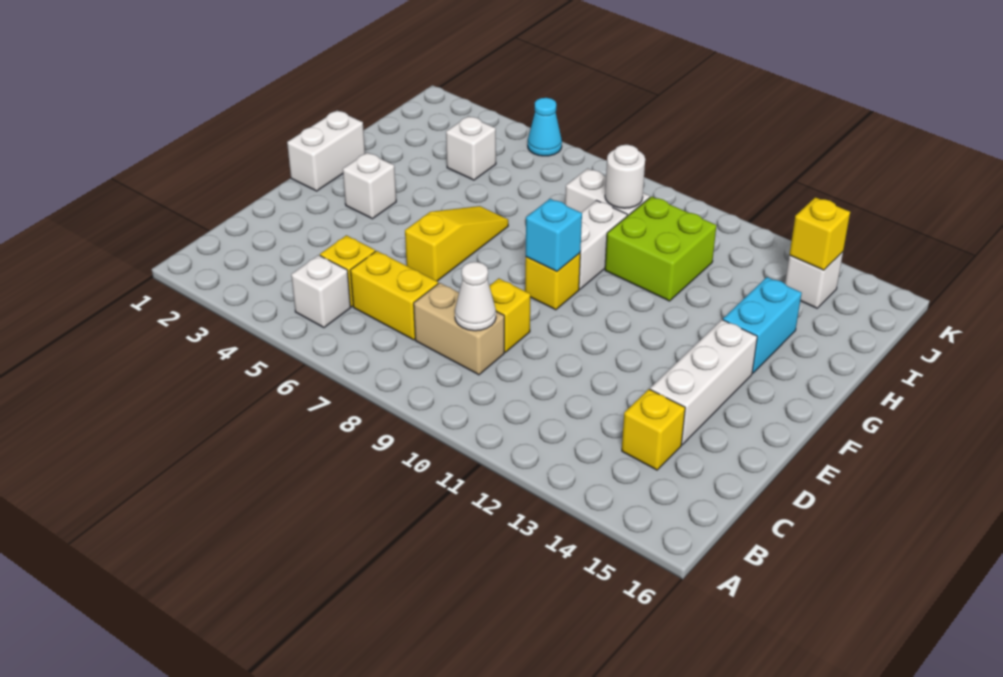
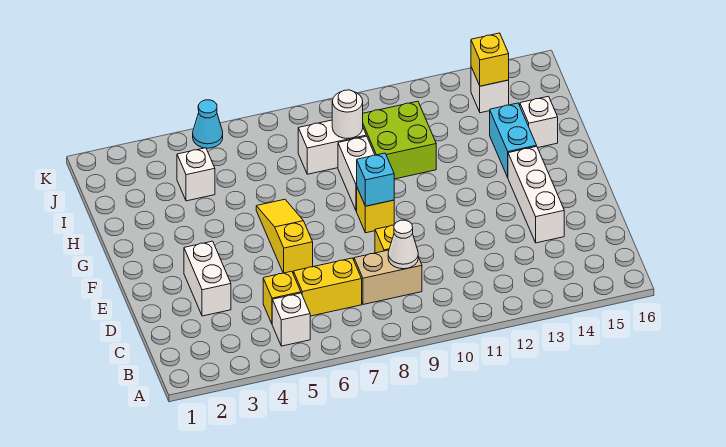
yellow brick C14 level 1 -> none
white brick F1:G1 level 1 -> white brick D3:E3 level 1
white brick F3 level 1 -> white brick H15 level 1

